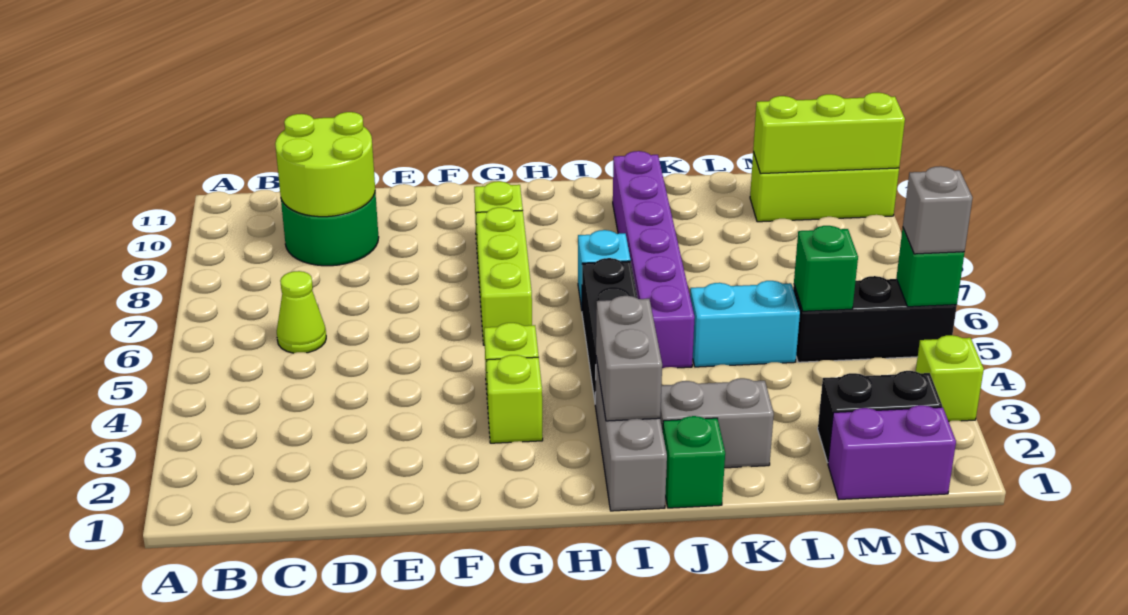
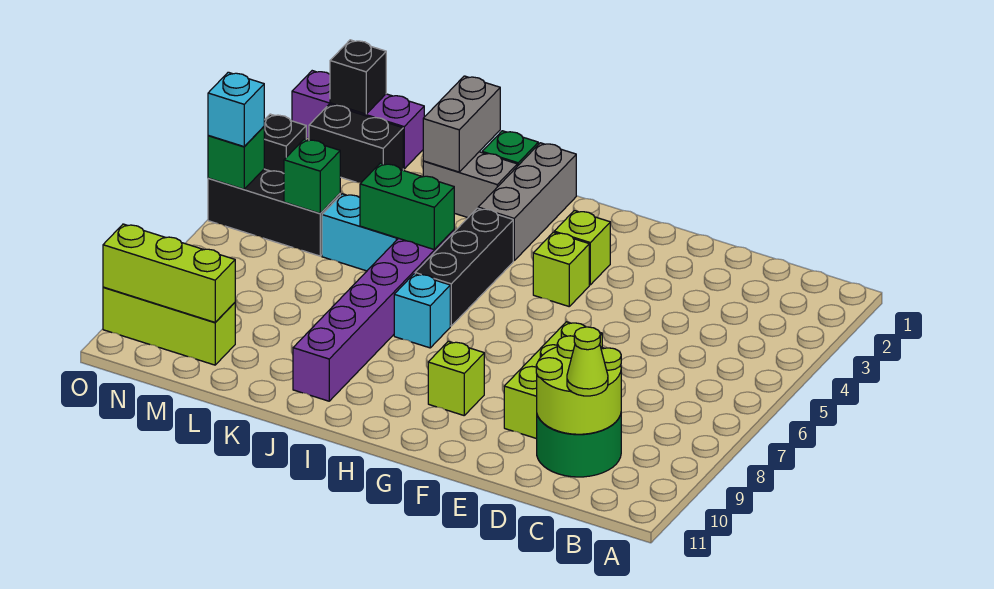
lime cone C6 level 1 -> lime cone C10 level 3
lime brick G6:G8 level 1 -> lime brick E7:E9 level 1
grey brick I2:I3 level 2 -> grey brick K1:K2 level 2
none -> green brick J5:K5 level 2
purple brick M1:N1 level 1 -> purple brick M1:O1 level 1
none -> black brick N1 level 2
lime brick O3 level 1 -> black brick O3 level 1
grey brick O5 level 3 -> cyan brick O5 level 3

